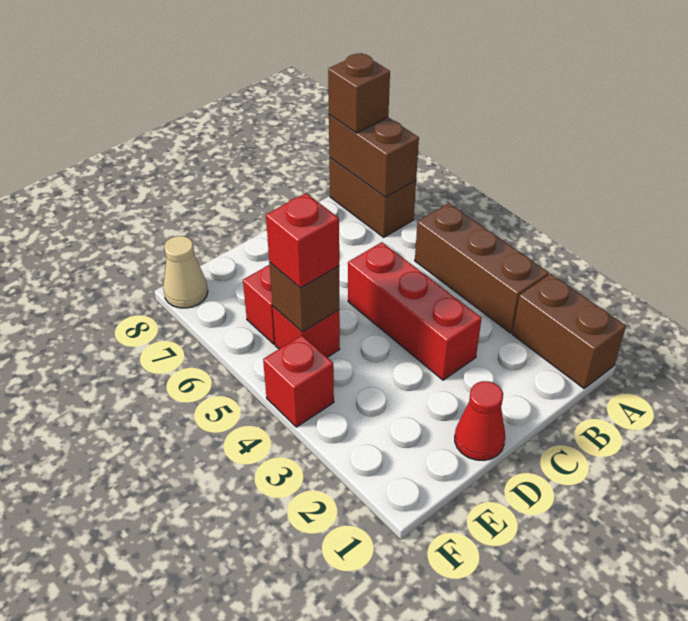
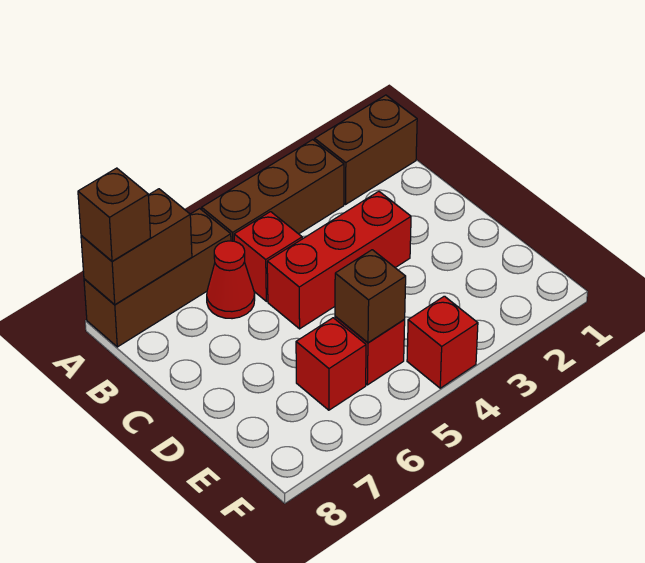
brown brick A7:A8 level 1 -> brown brick A6:A8 level 1
red cone D1 level 1 -> red cone B6 level 1
red brick E5 level 3 -> red brick B5 level 1
tan cone F8 level 1 -> none

